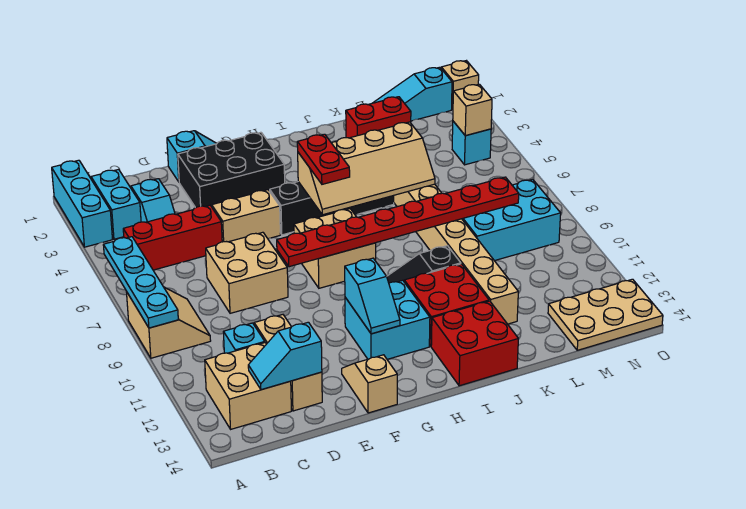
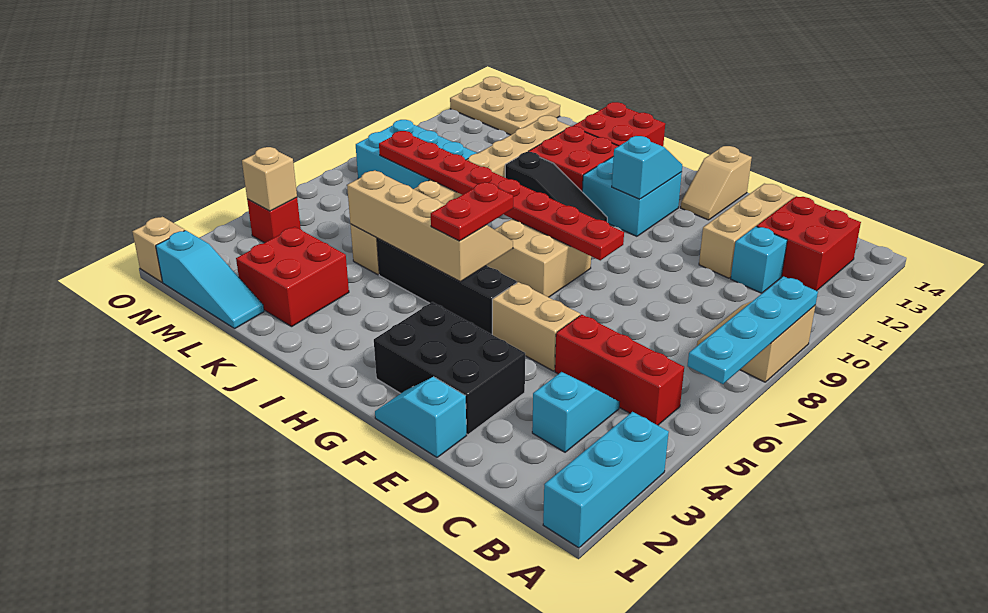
cyan brick B2:B3 level 1 -> none
tan brick B12:C13 level 1 -> red brick B12:C13 level 1
cyan slope C13:D13 level 2 top D -> none
tan brick D7:E8 level 1 -> none
red brick K2:L2 level 1 -> red brick K2:L3 level 1
cyan brick N4 level 1 -> red brick N4 level 1

